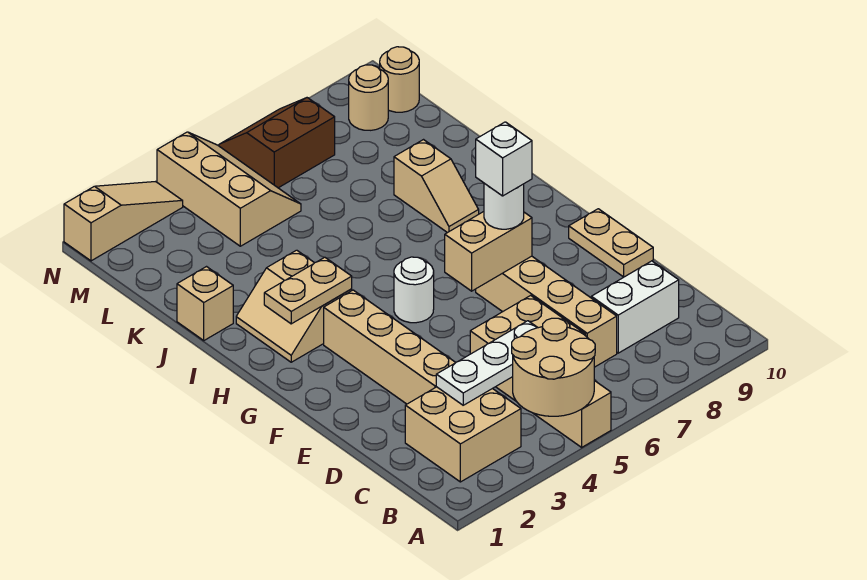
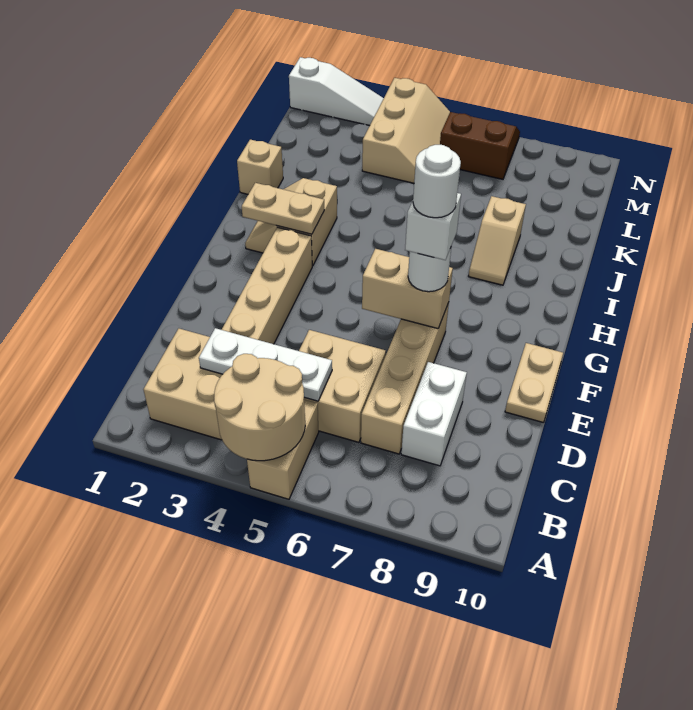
white brick C8:C9 level 1 -> white brick C8:D8 level 1
white round brick G5 level 1 -> white round brick F7 level 5
tan round brick M9 level 1 -> none
tan round brick M10 level 1 -> none
tan slope N1:N3 level 1 top 1 -> white slope N1:N3 level 1 top 1

